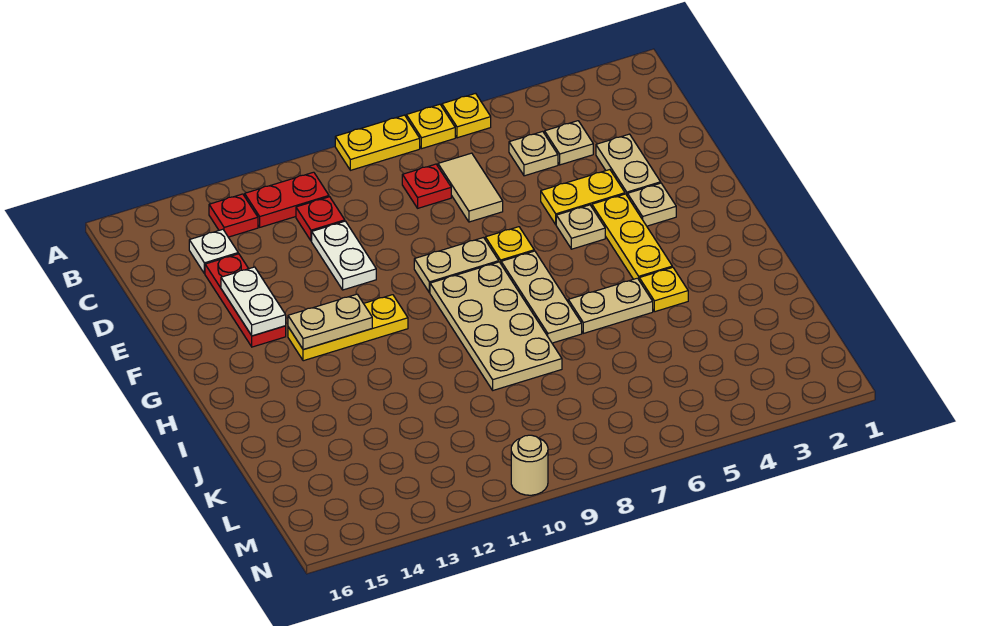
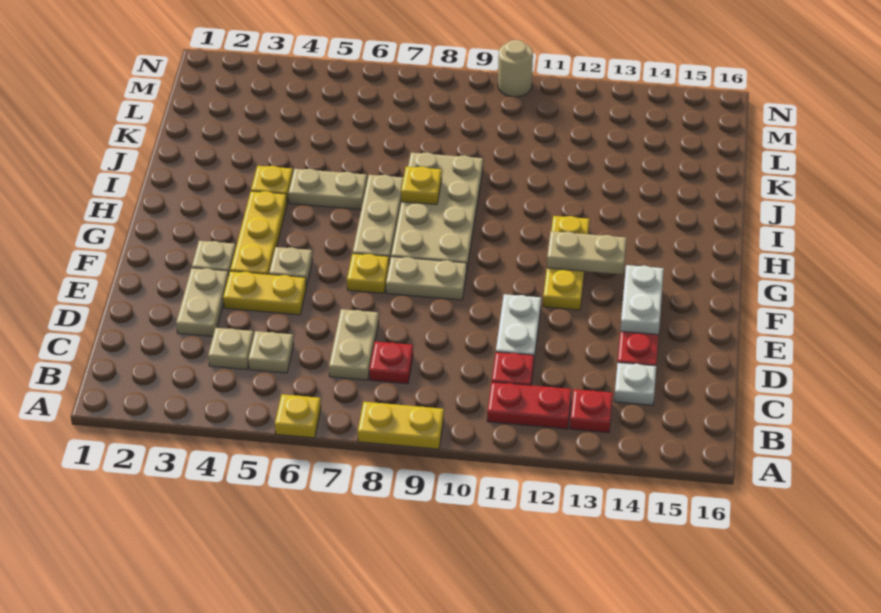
yellow plate A7 level 1 -> yellow plate I8 level 2
tan tile C7:D7 level 1 -> tan plate C7:D7 level 1
yellow plate G11:G13 level 1 -> yellow plate F12:H12 level 1

